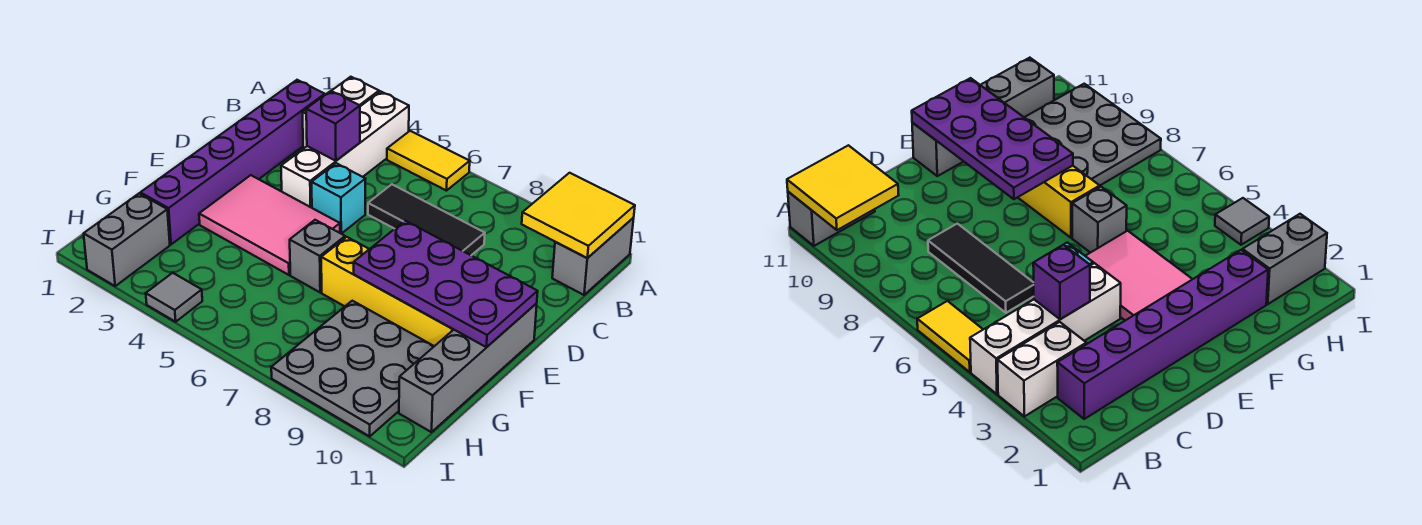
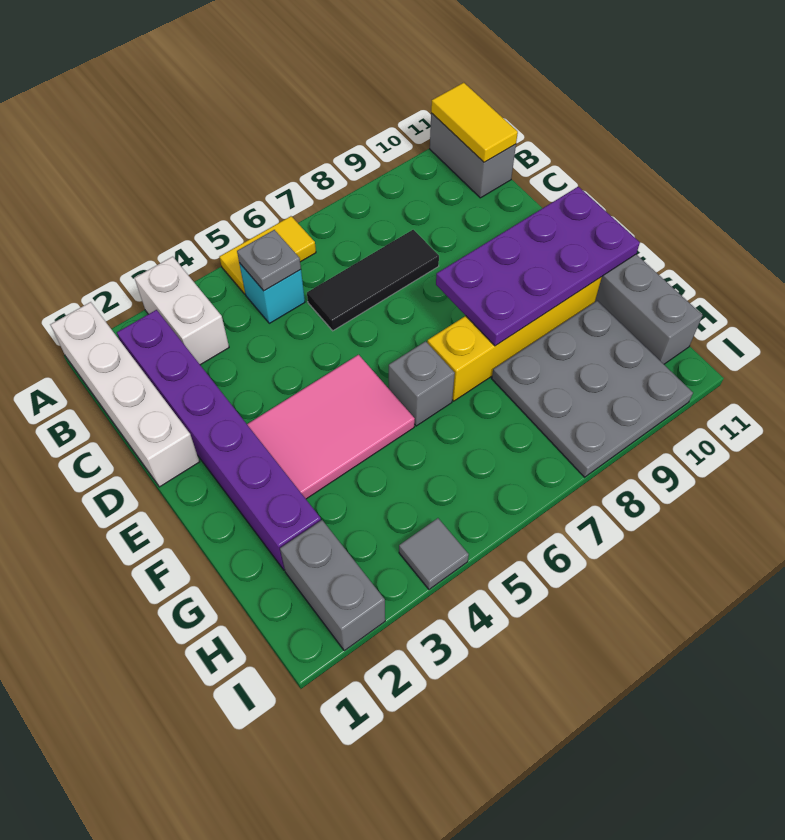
white brick A4:D4 level 1 -> white brick A1:D1 level 1
yellow tile A10:B11 level 2 -> yellow tile A11:B11 level 2
none -> grey plate B5 level 2
purple brick C4 level 2 -> none
cyan brick D5 level 1 -> cyan brick B5 level 1

